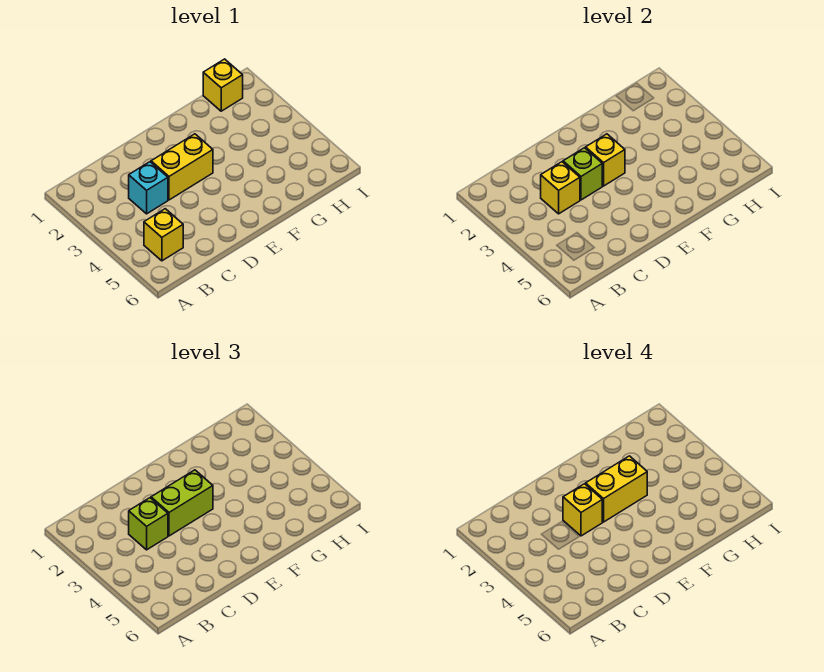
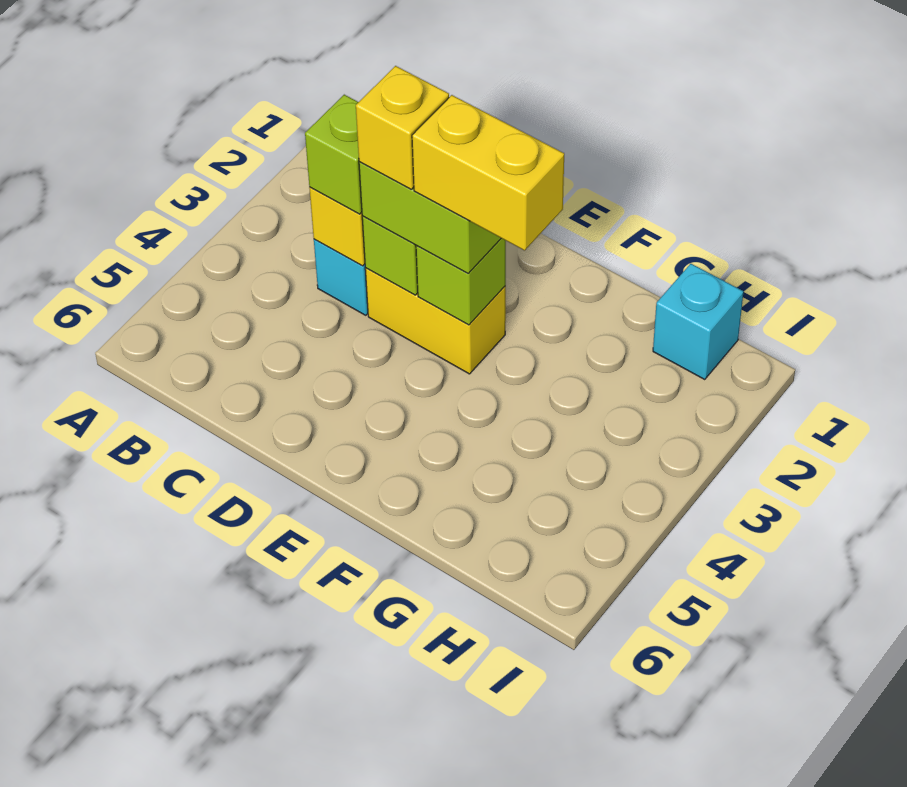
yellow brick B5 level 1 -> none
yellow brick E3 level 2 -> lime brick E3 level 2
yellow brick H1 level 1 -> cyan brick H1 level 1

